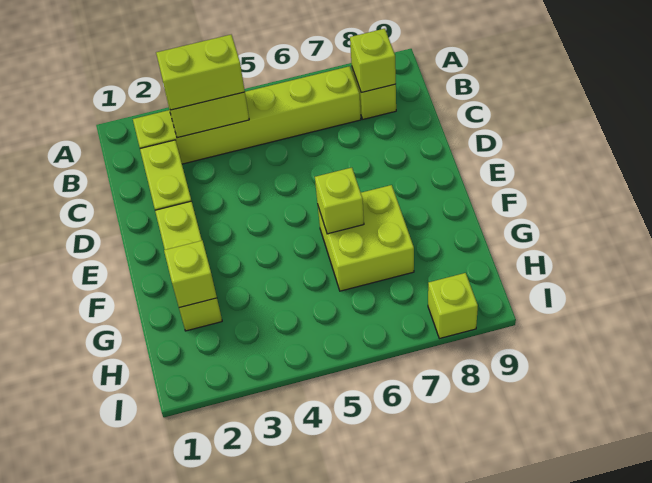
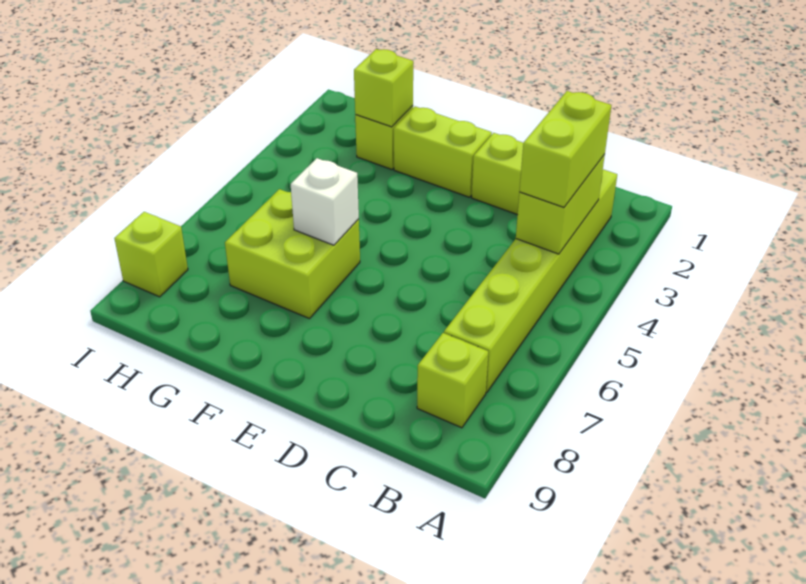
lime brick B8 level 2 -> none
lime brick F6 level 2 -> white brick F6 level 2

